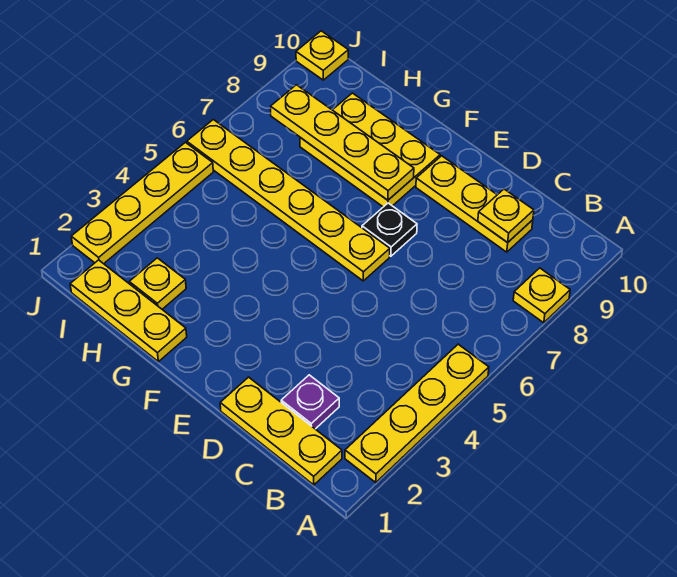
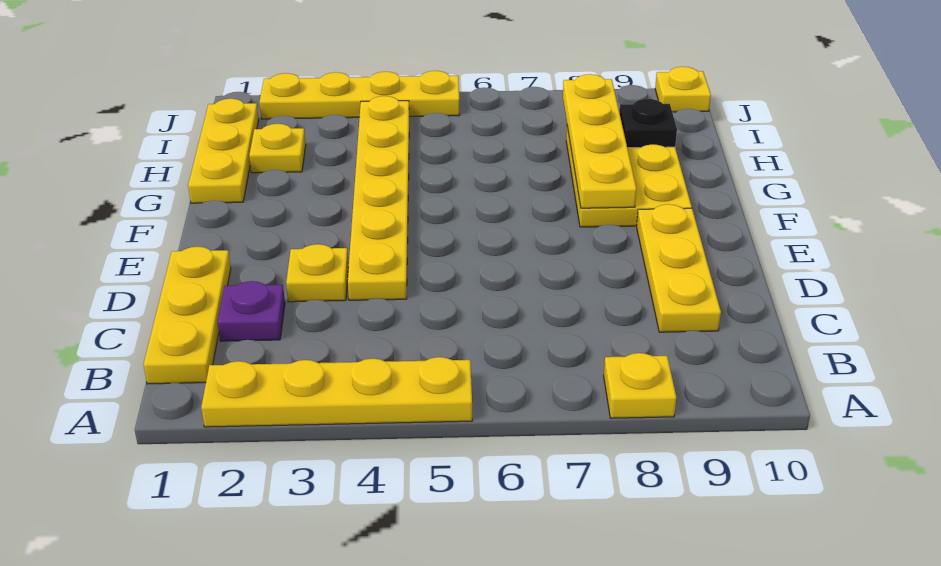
yellow plate C9 level 2 -> yellow plate D3 level 1
yellow plate E6:J6 level 1 -> yellow plate D4:I4 level 1
black plate E7 level 1 -> black plate H9 level 2

